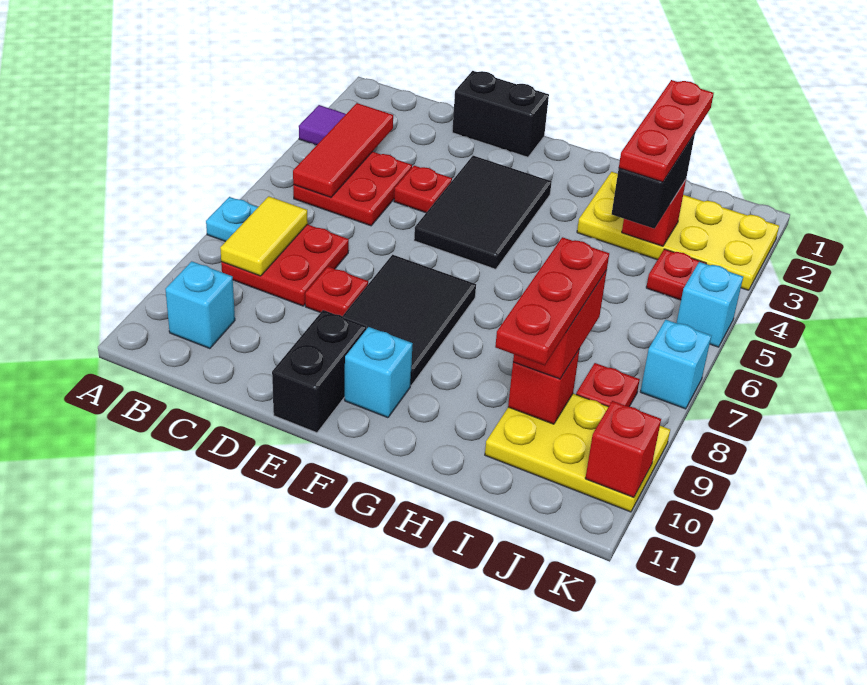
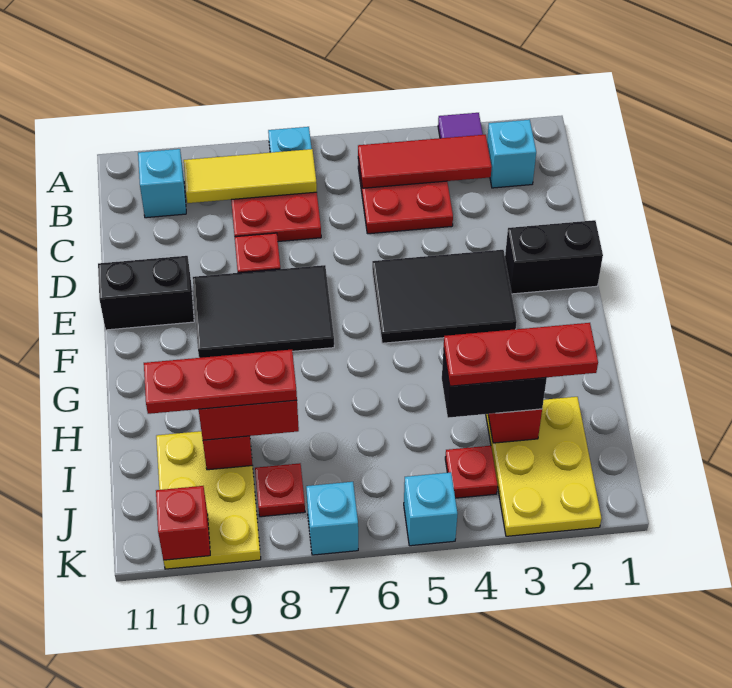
yellow tile B7:B8 level 2 -> yellow tile B7:B9 level 2
black brick D1:E1 level 1 -> black brick E1:E2 level 1
red plate D4 level 1 -> none
cyan brick F10 level 1 -> cyan brick B2 level 1
yellow plate H2:K3 level 1 -> yellow plate I2:K3 level 1

